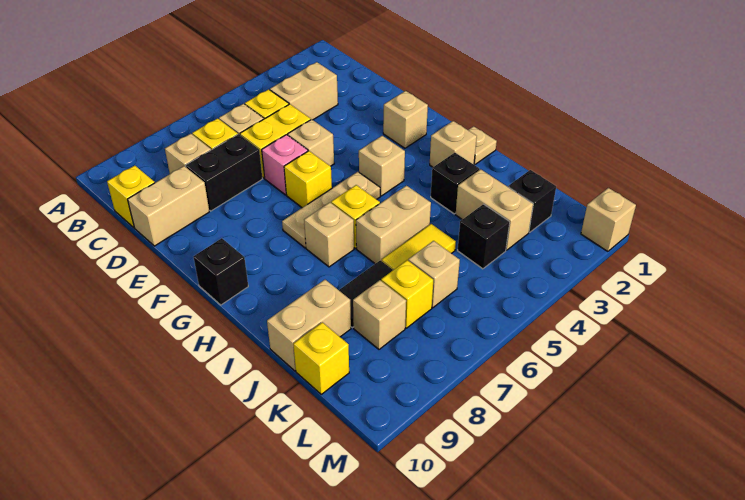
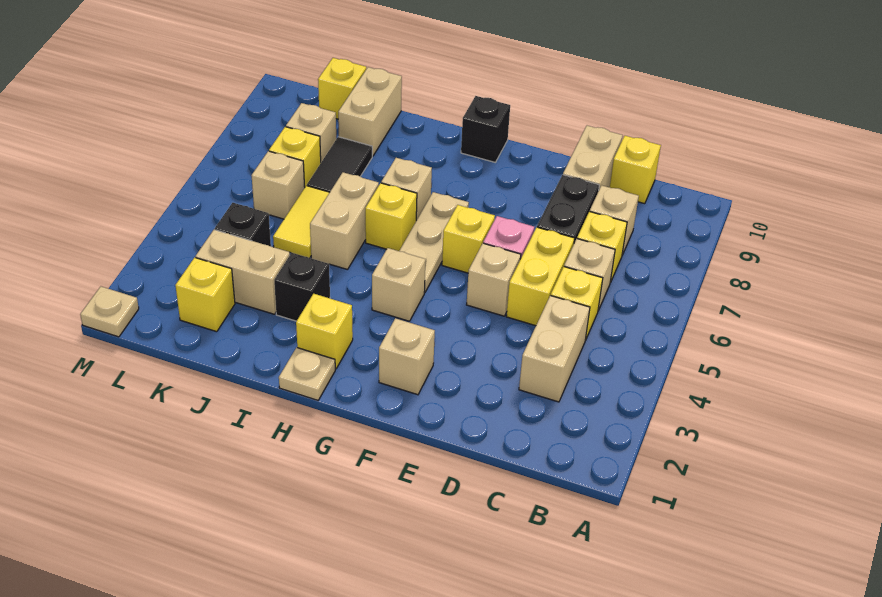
tan brick H2 level 1 -> yellow brick H2 level 1
black brick K2 level 1 -> yellow brick K2 level 1
tan brick M1 level 1 -> tan plate M1 level 1

